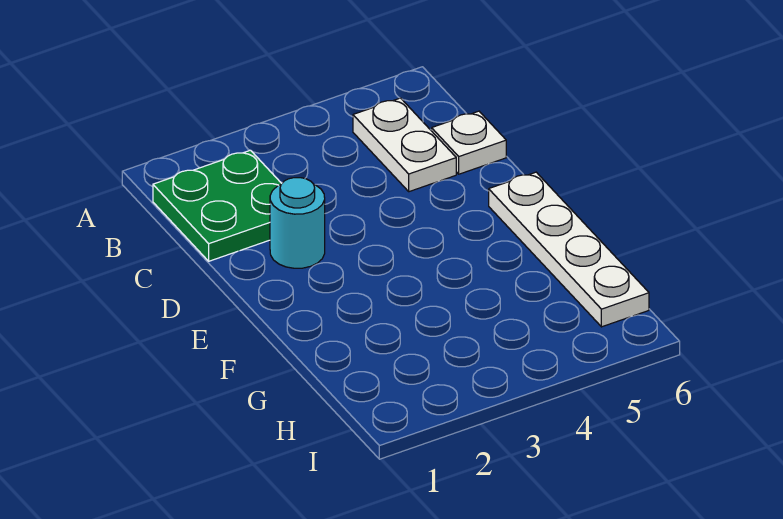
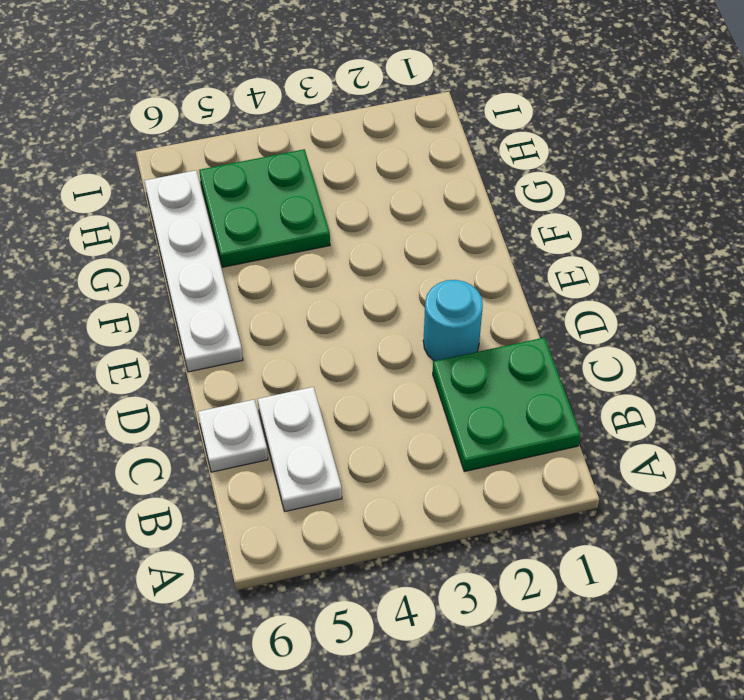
none -> green plate G4:H5 level 1

